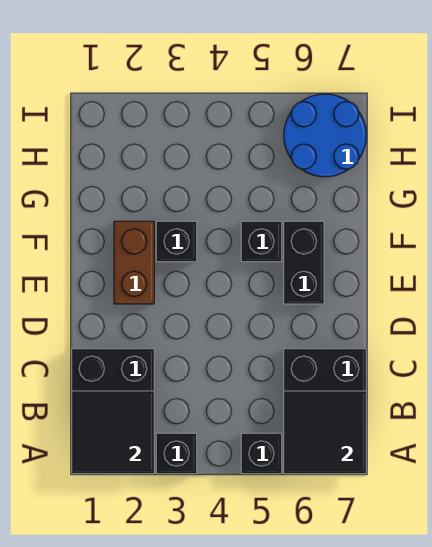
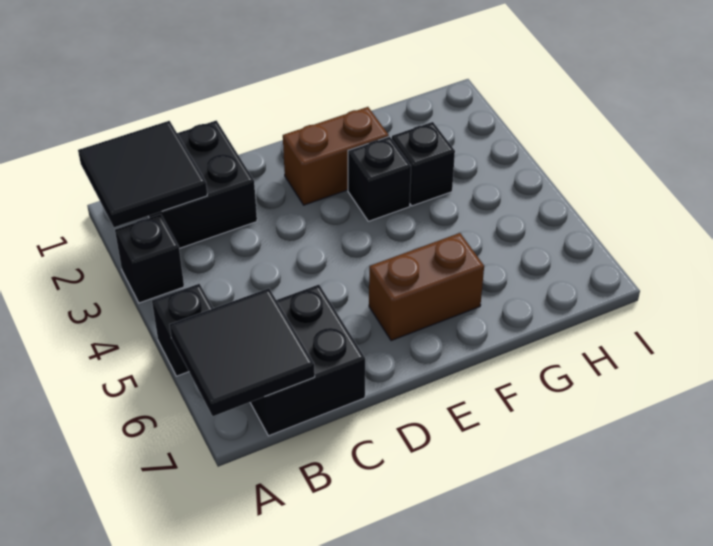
black brick E6:F6 level 1 -> brown brick E6:F6 level 1
black brick F5 level 1 -> black brick G3 level 1
blue round brick H6:I7 level 1 -> none

